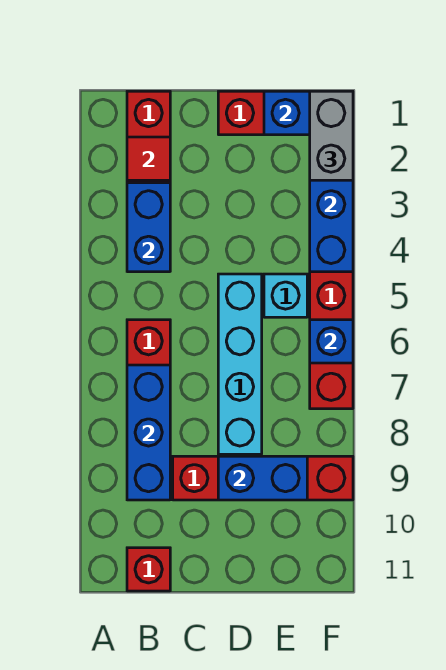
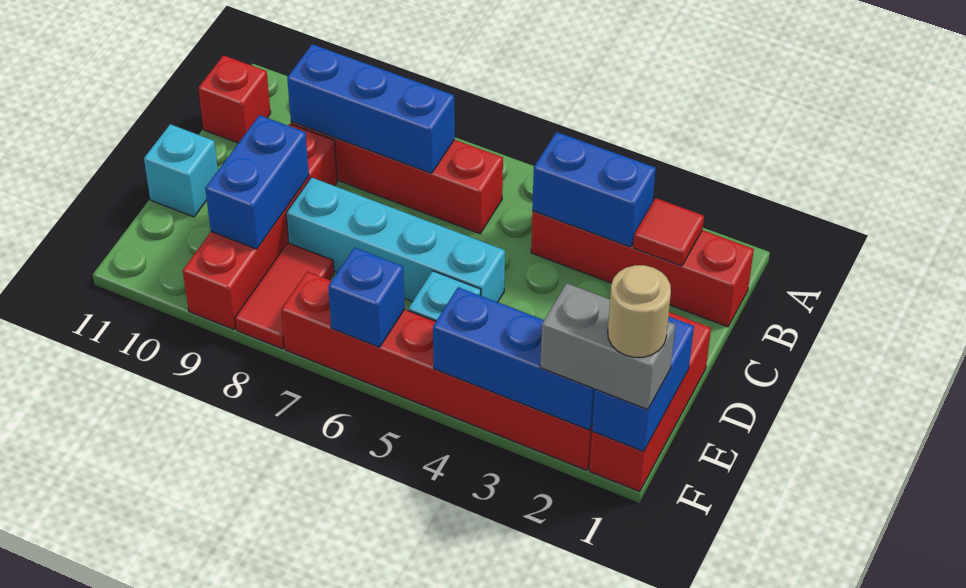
none -> cyan brick D11 level 1
none -> red tile E8:F8 level 1
none -> tan round brick F1 level 4

